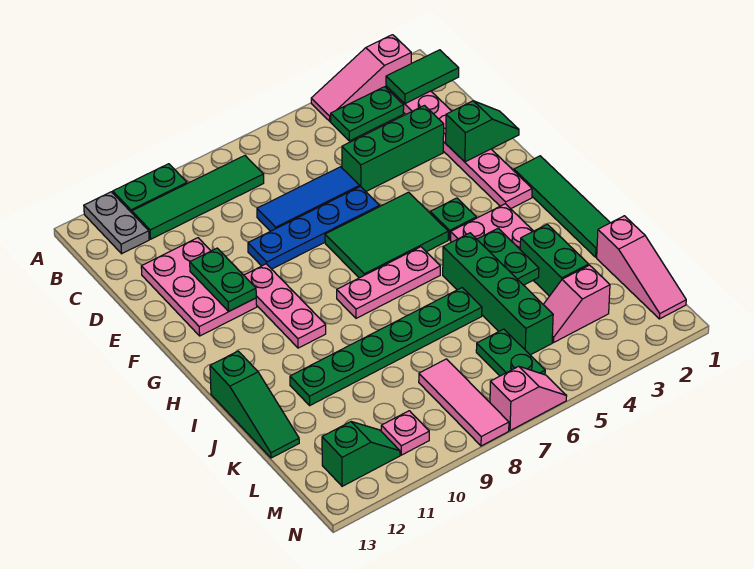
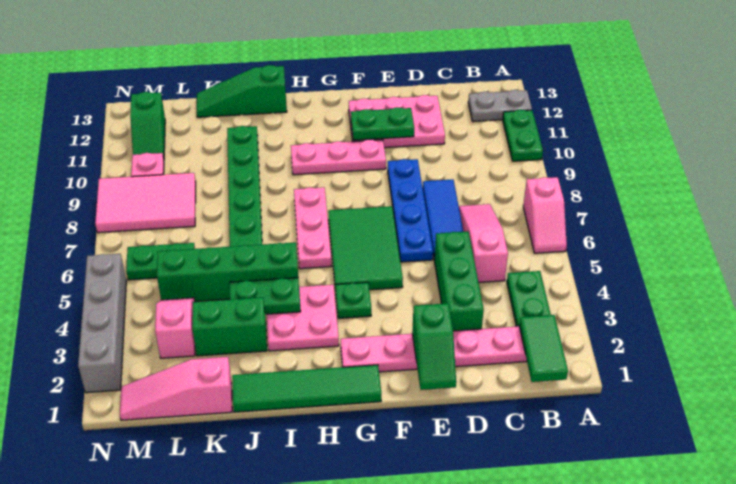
pink slope A2:A4 level 1 top 2 -> pink slope C5:C7 level 1 top 5
green tile B8:B11 level 1 -> none
pink tile L8:N8 level 1 -> pink tile L8:N9 level 1
none -> grey brick N2:N5 level 1
pink slope N6:N7 level 1 top 7 -> pink slope A6:A7 level 1 top 7

